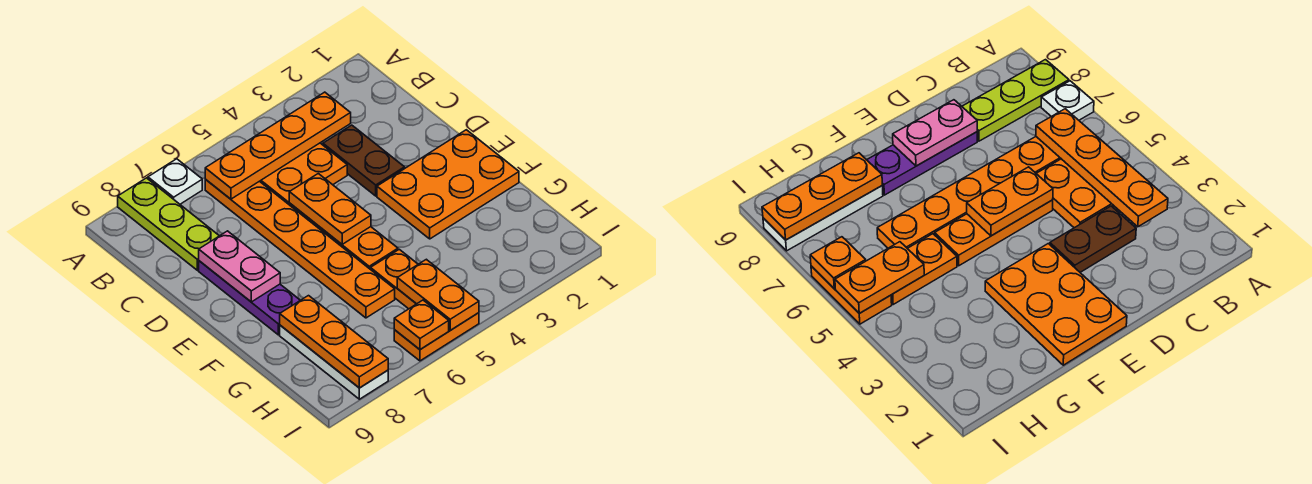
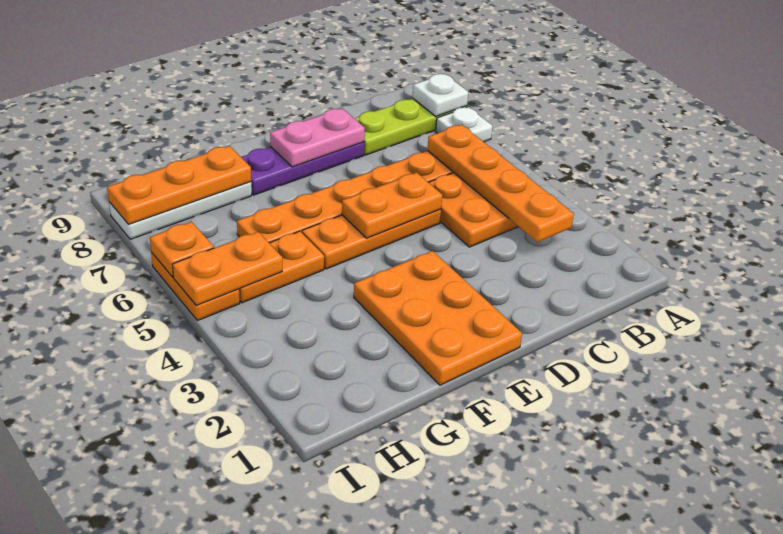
none -> white plate A8 level 2
brown plate C3:D3 level 1 -> none

